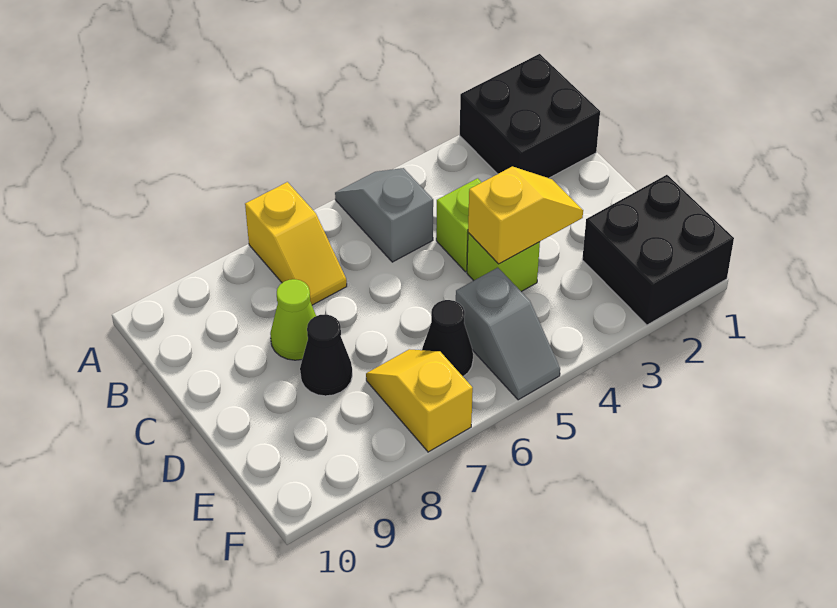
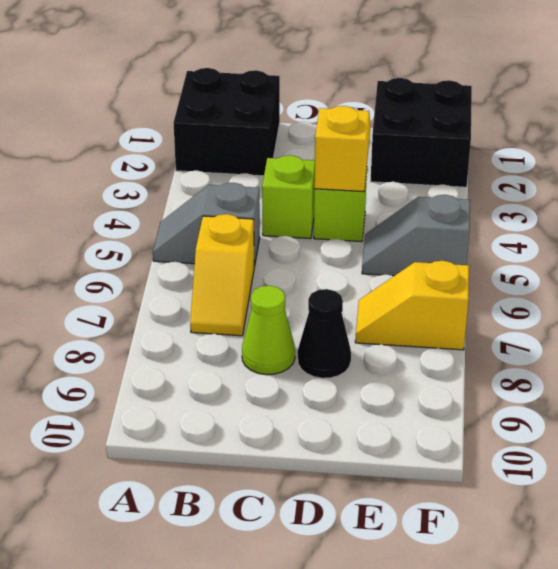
yellow slope A7:B7 level 1 top A -> yellow slope B6:B7 level 1 top 6
grey slope E5:F5 level 1 top E -> grey slope E5:F5 level 1 top F
black cone E6 level 1 -> none

